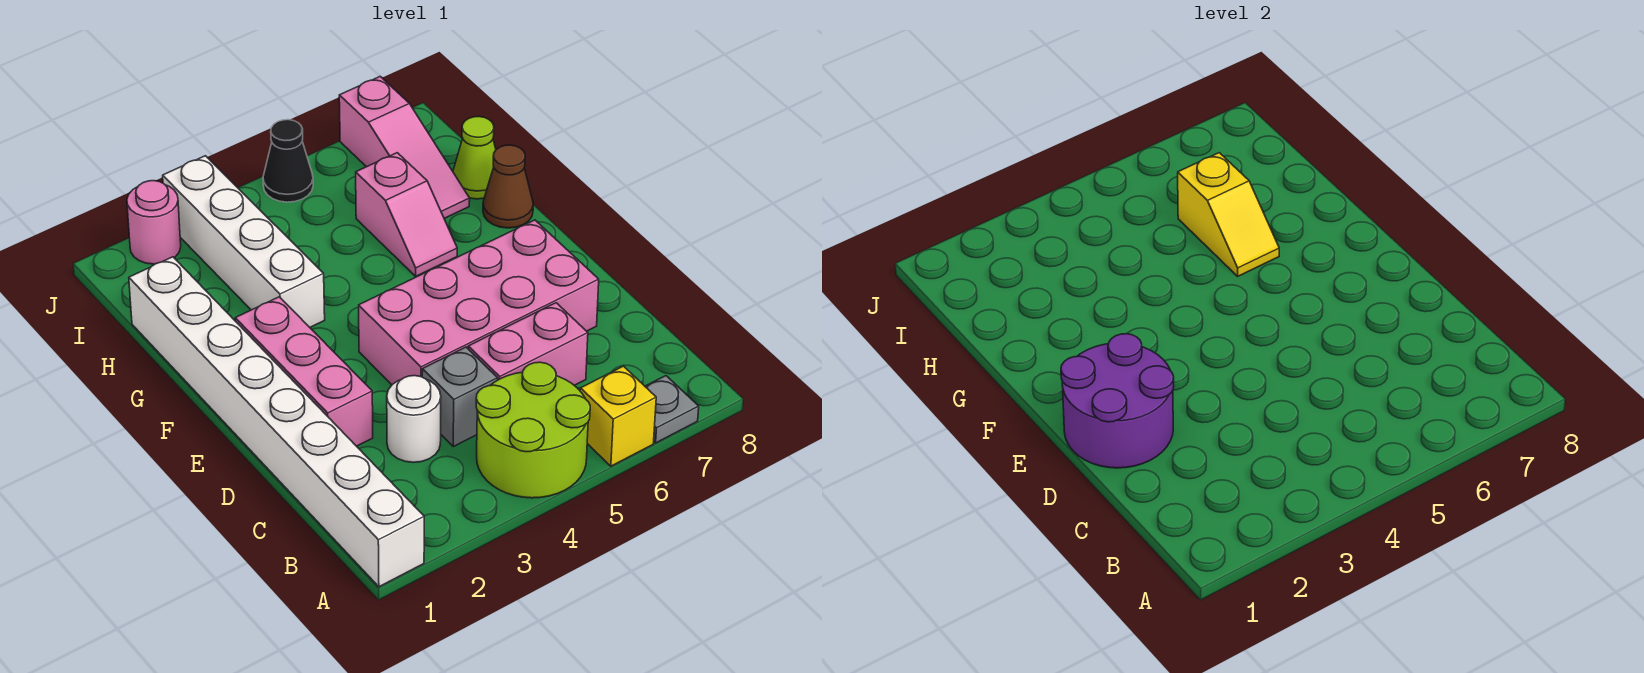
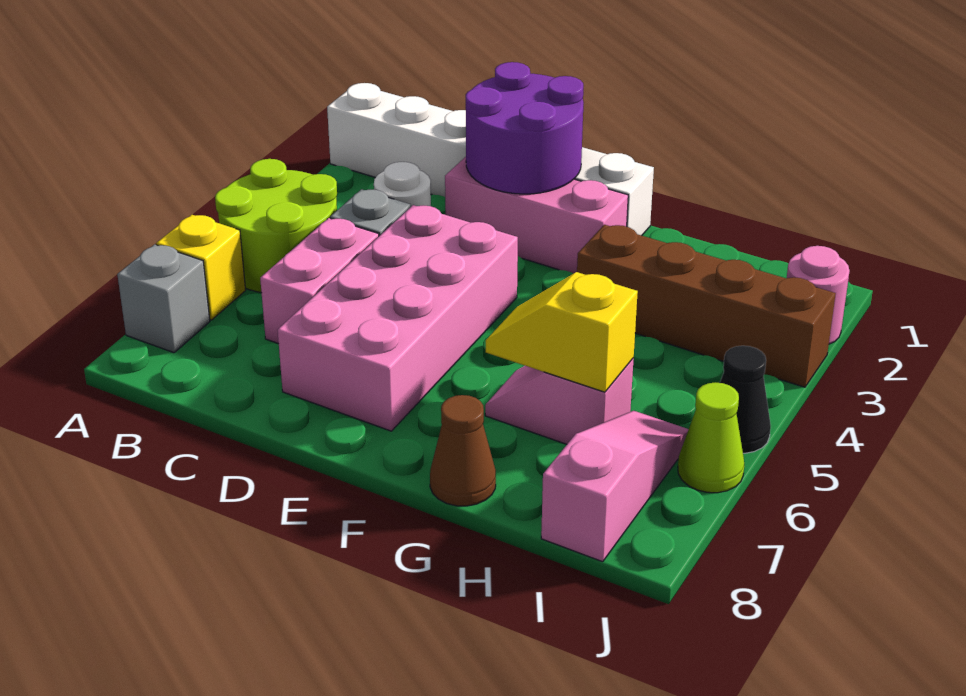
white brick A1:H1 level 1 -> white brick A1:F1 level 1
grey plate A7 level 1 -> grey brick A7 level 1
white brick G3:J3 level 1 -> brown brick G3:J3 level 1
pink slope H7:J7 level 1 top J -> pink slope I6:I8 level 1 top 8
lime cone H8 level 1 -> lime cone J6 level 1

